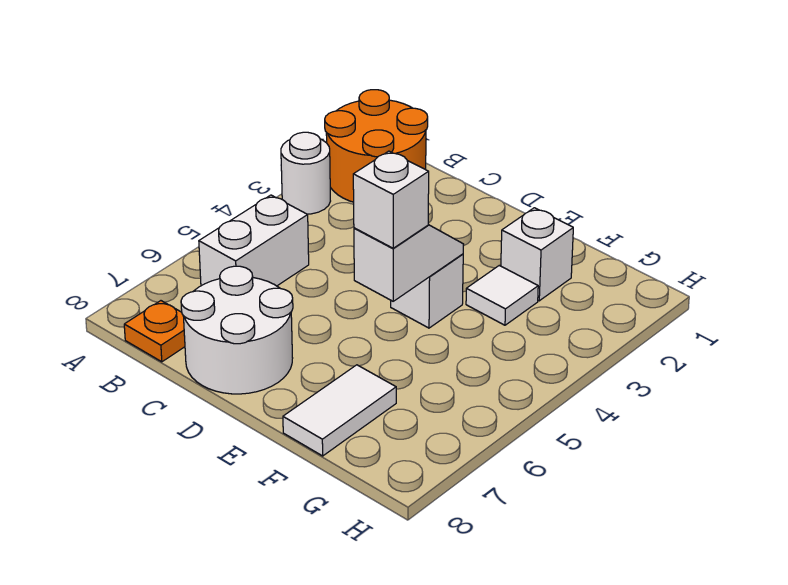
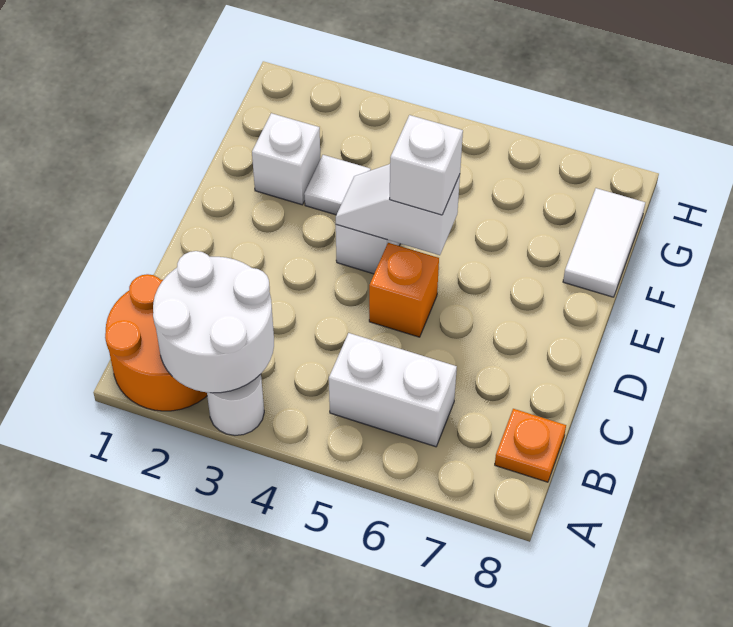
white round brick C7:D8 level 1 -> white round brick A2:B3 level 2
none -> orange brick D5 level 1
white tile F7:F8 level 1 -> white tile F8:G8 level 1

